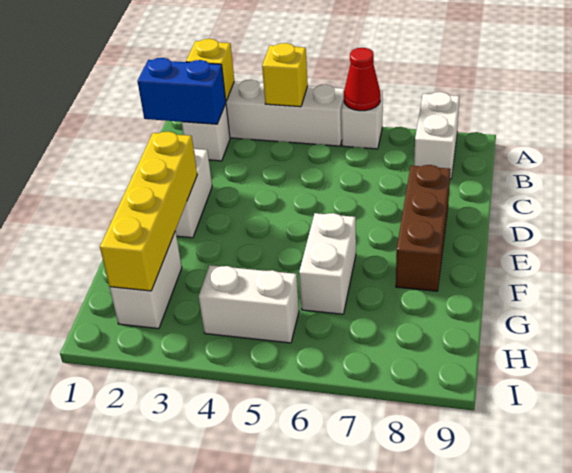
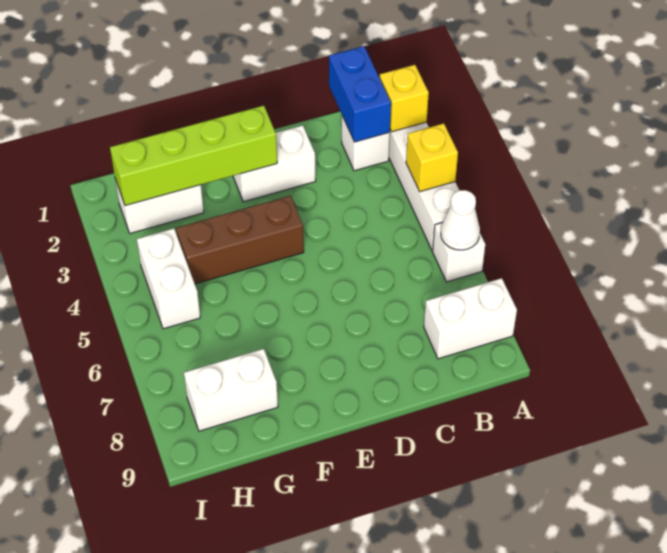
red cone A6 level 2 -> white cone A6 level 2
brown brick D8:F8 level 1 -> brown brick E4:G4 level 1
yellow brick E2:H2 level 2 -> lime brick E2:H2 level 2
white brick F6:G6 level 1 -> white brick G8:H8 level 1

